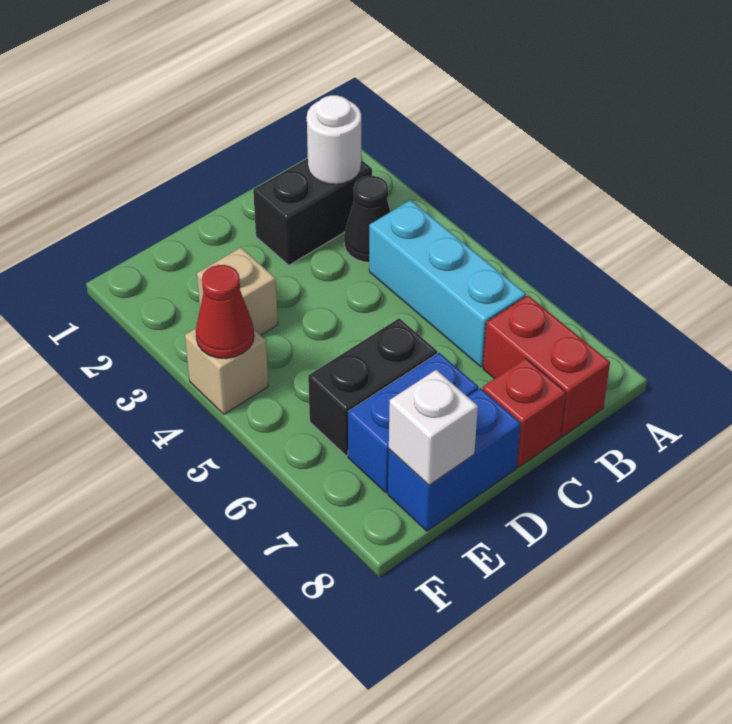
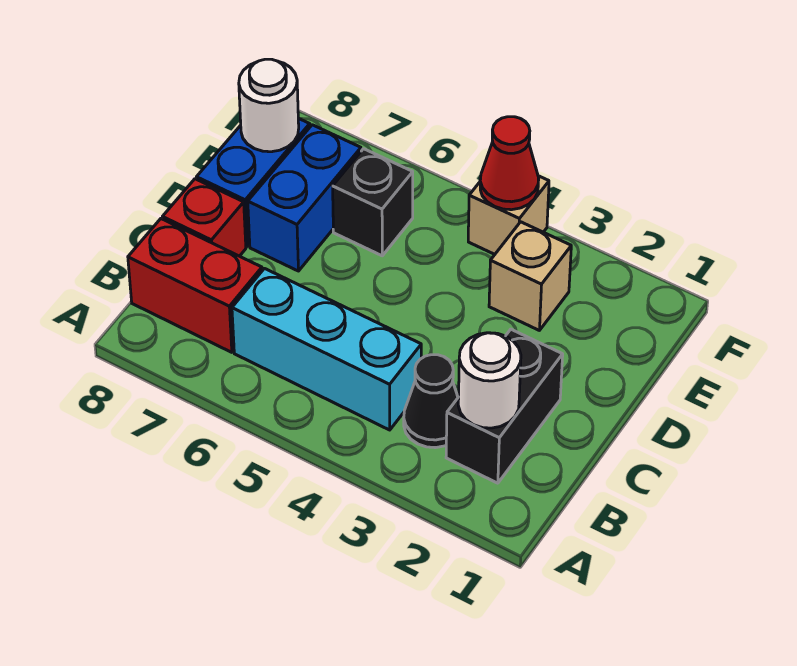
black brick D6:E6 level 1 -> black brick E6 level 1
white brick E8 level 2 -> white round brick E8 level 2

